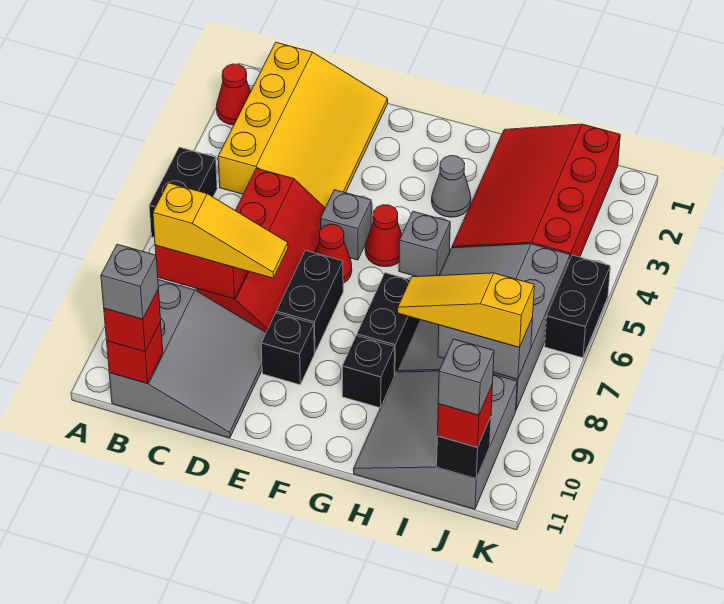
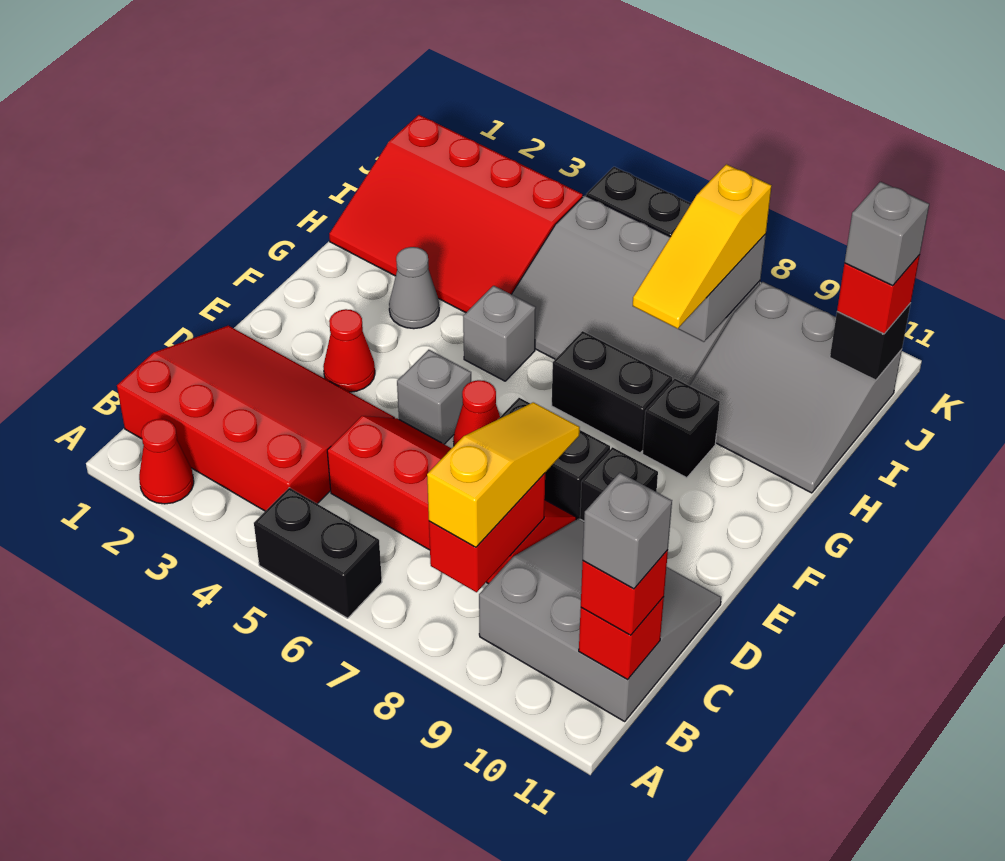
yellow slope B1:D4 level 1 top B -> red slope B1:D4 level 1 top B
red cone F5 level 1 -> red cone E3 level 1

